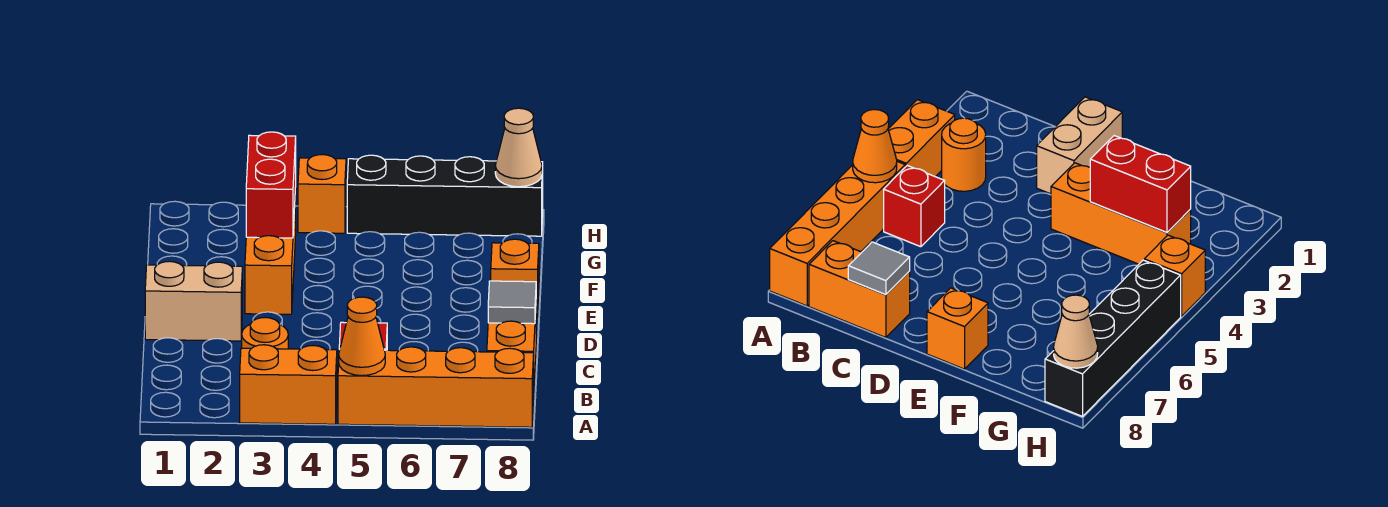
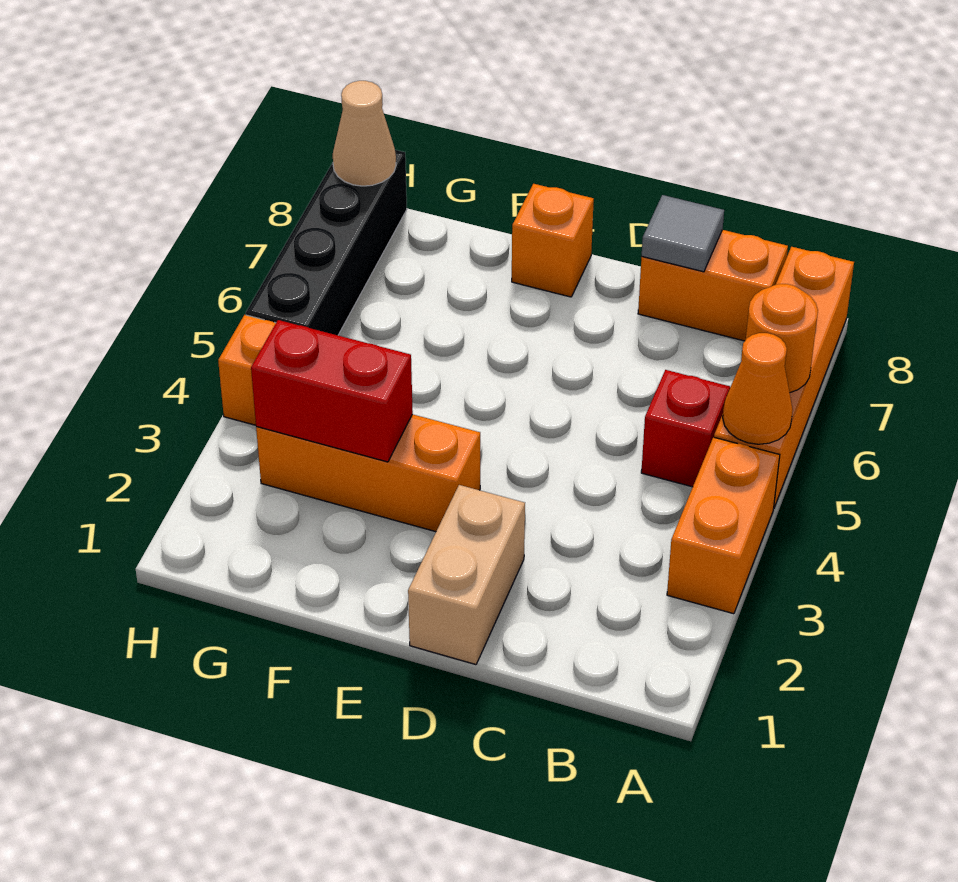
orange round brick B3 level 1 -> orange round brick A6 level 2

